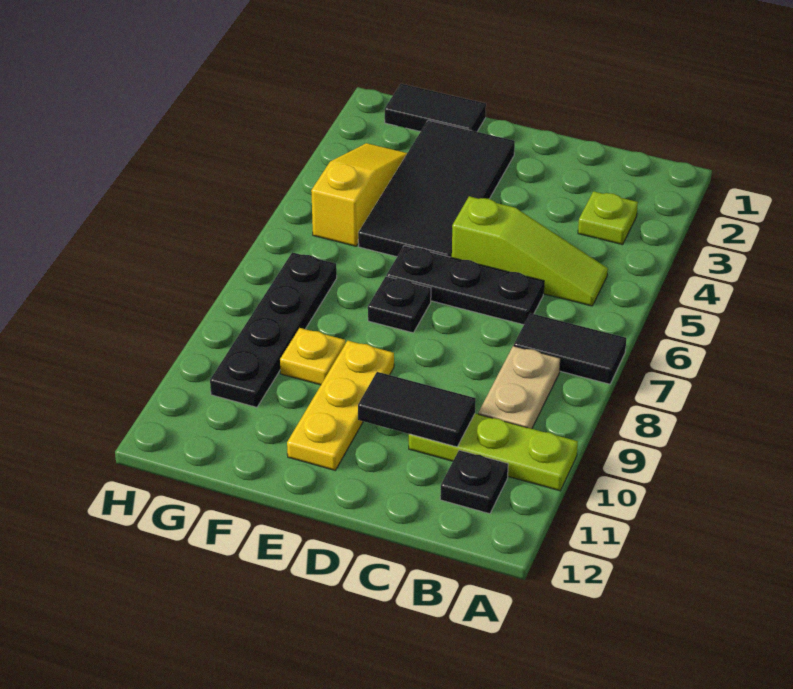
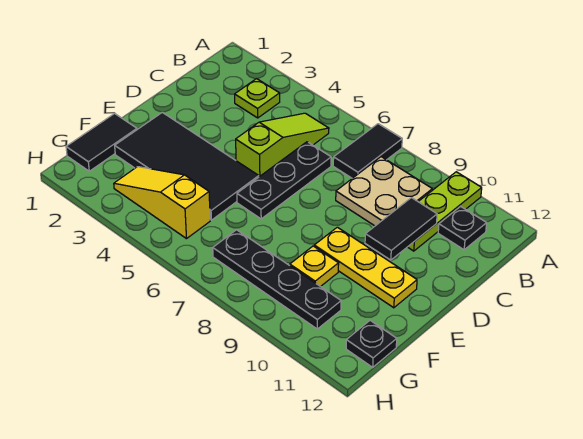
tan plate B8:B9 level 1 -> tan plate B8:C9 level 1
black plate E7 level 1 -> black plate G12 level 1

